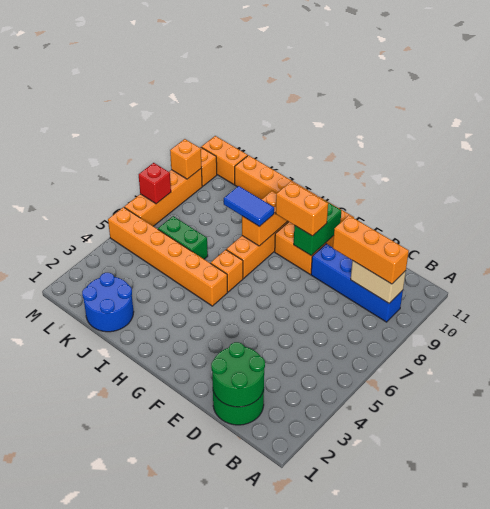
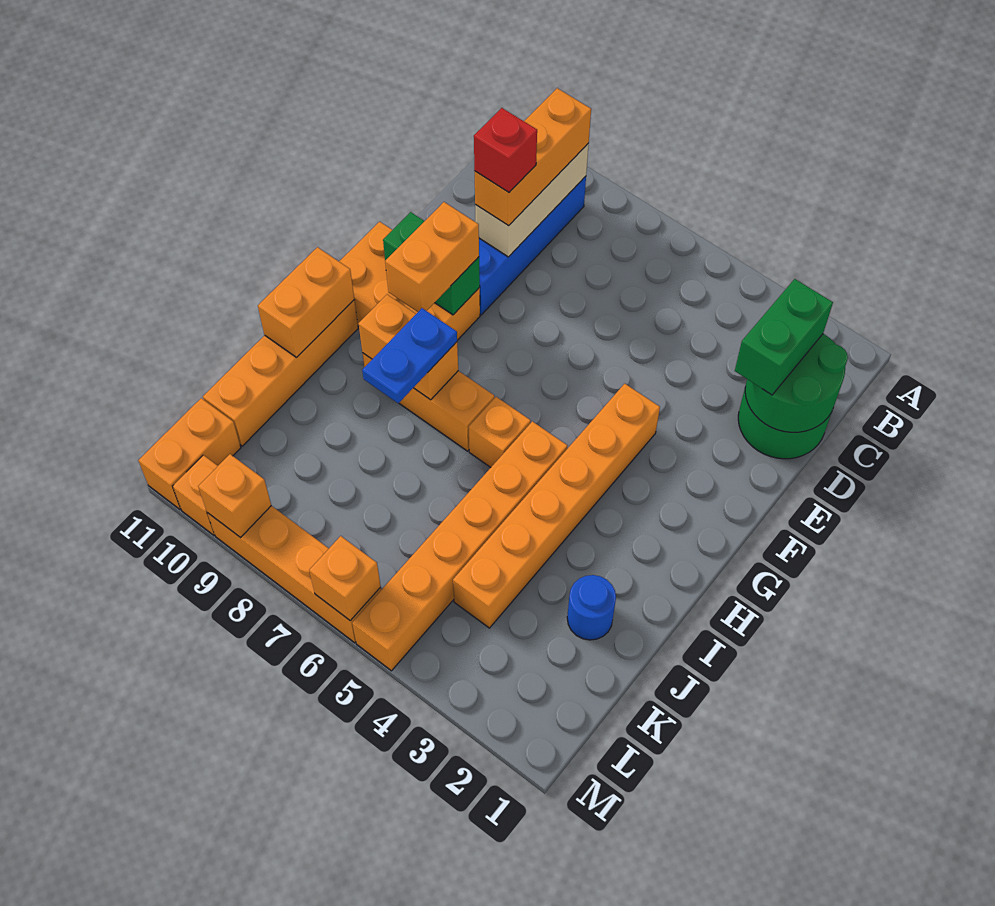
tan brick B9:C9 level 2 -> tan brick B9:D9 level 2
none -> orange brick F4:K4 level 1
blue tile H8:I8 level 3 -> blue plate H8:I8 level 3
none -> orange brick H11:I11 level 2
blue round brick J1:K2 level 1 -> blue round brick J2 level 1
green brick J6:K6 level 1 -> green brick C2:D2 level 3
none -> orange brick M6 level 2
red brick M7 level 2 -> red brick D9 level 4

